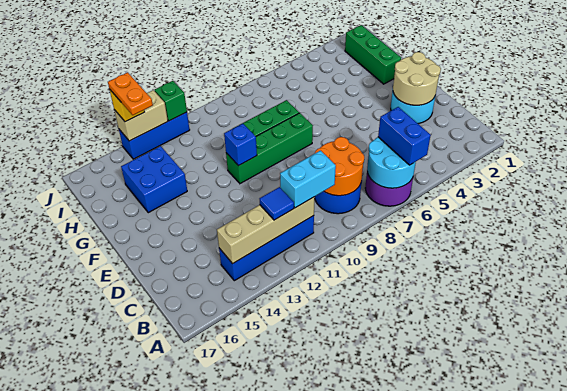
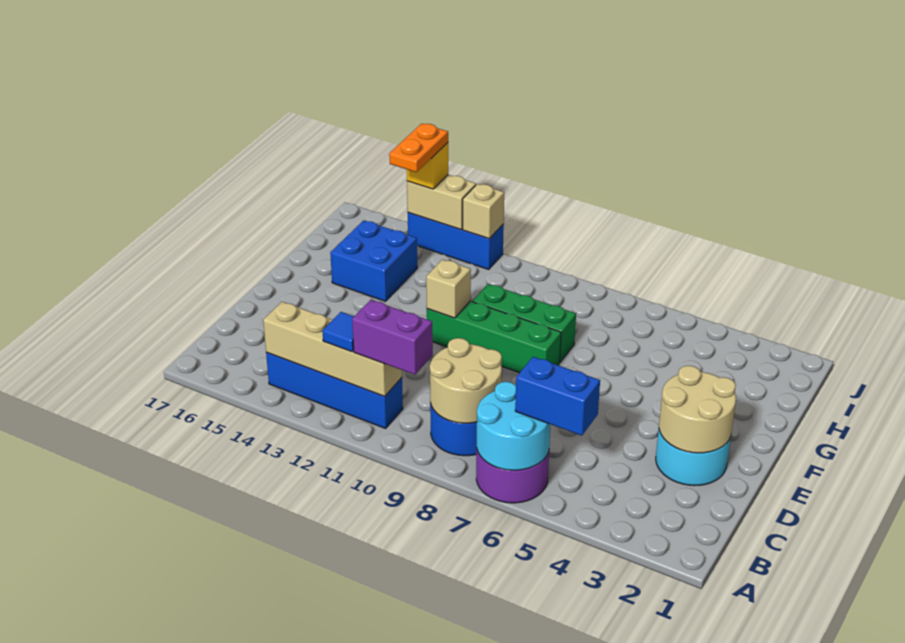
blue brick A6:B6 level 3 -> blue brick B5:B6 level 3
orange round brick B8:C9 level 2 -> tan round brick B8:C9 level 2
cyan brick B10:B11 level 3 -> purple brick B10:B11 level 3
blue brick F11 level 2 -> tan brick F11 level 2
green brick G2:I2 level 1 -> none
green brick J12 level 2 -> tan brick J12 level 2

